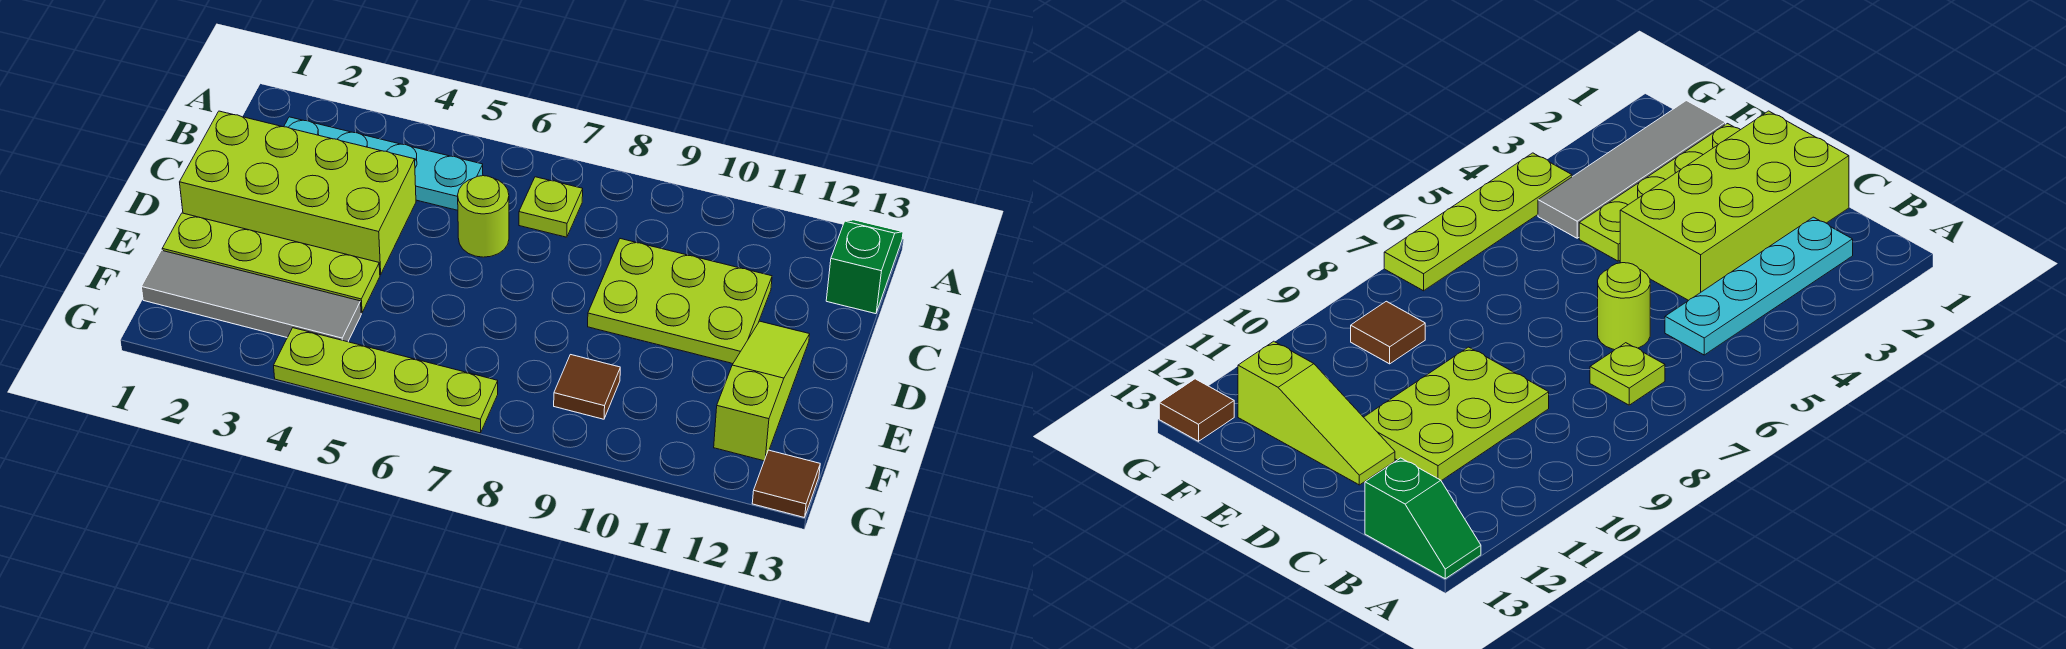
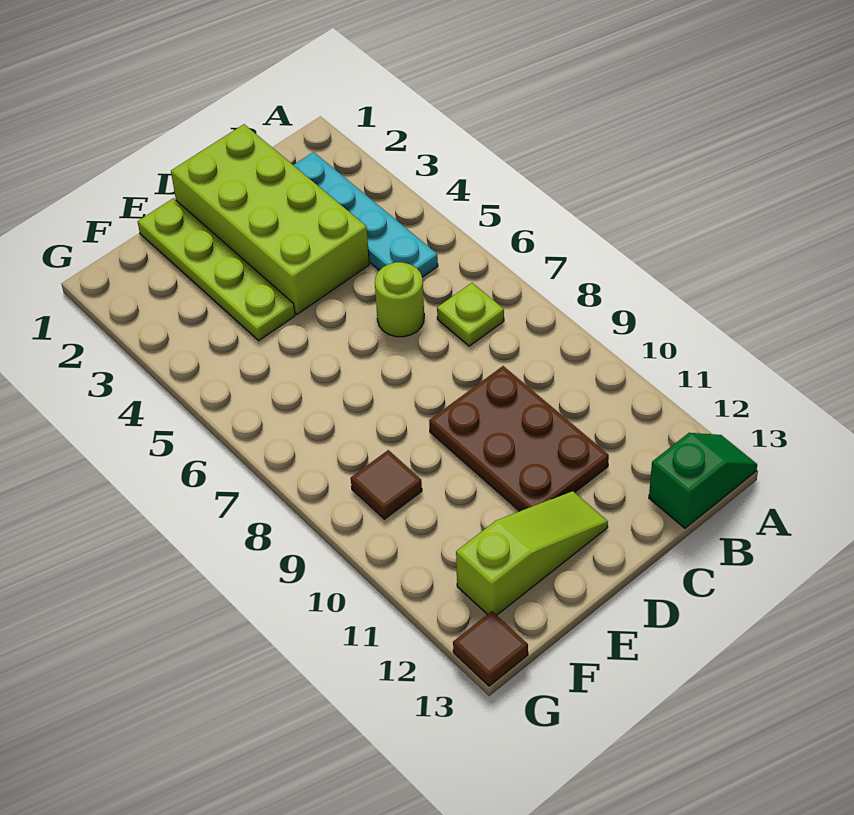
lime plate C9:D11 level 1 -> brown plate C9:D11 level 1
grey tile F1:F4 level 1 -> none
lime plate G4:G7 level 1 -> none

